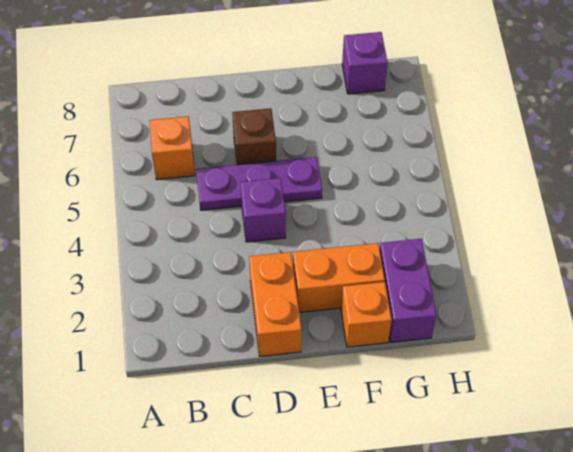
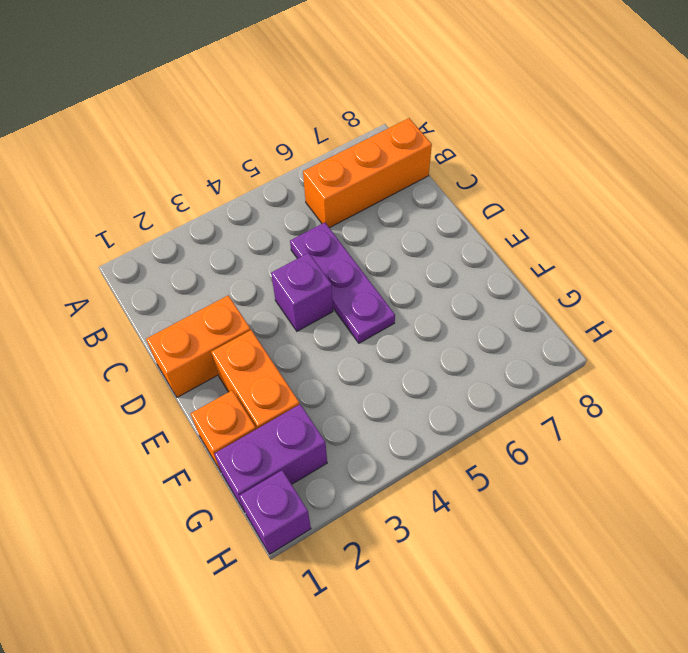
orange brick B6 level 1 -> orange brick B6:B8 level 1
brown brick D6 level 1 -> none
purple brick G8 level 1 -> purple brick H1 level 1

